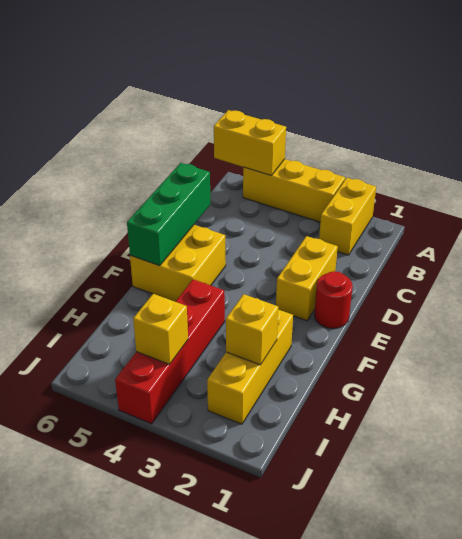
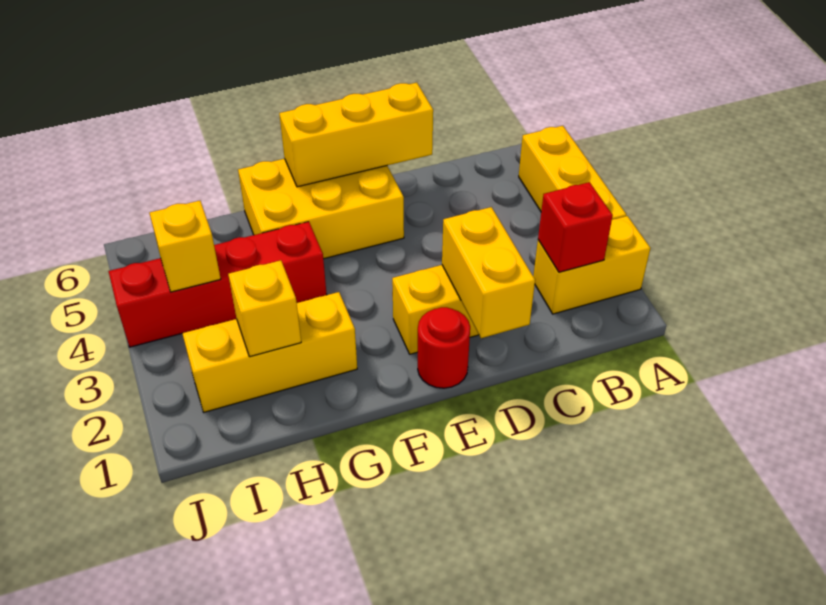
yellow brick A5:A6 level 2 -> yellow brick D1:D2 level 2
none -> red brick B2 level 2
green brick D6:F6 level 2 -> yellow brick D6:F6 level 2
yellow brick E5:F6 level 1 -> yellow brick E5:G6 level 1

